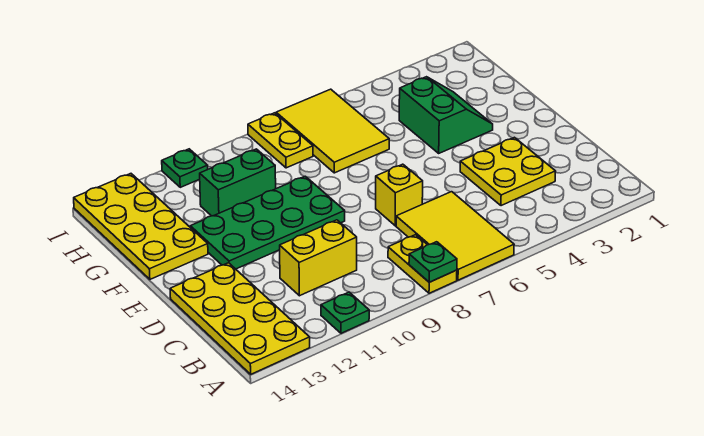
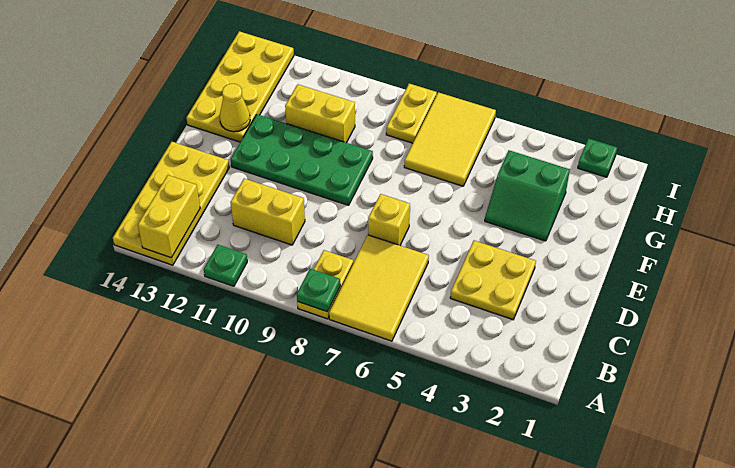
none -> yellow brick A13:B13 level 2
green slope F3:G4 level 1 top 4 -> green slope F3:G4 level 1 top G
none -> yellow cone F13 level 2
green brick G10:G11 level 1 -> yellow brick G10:G11 level 1
green plate I11 level 1 -> green plate I2 level 1

